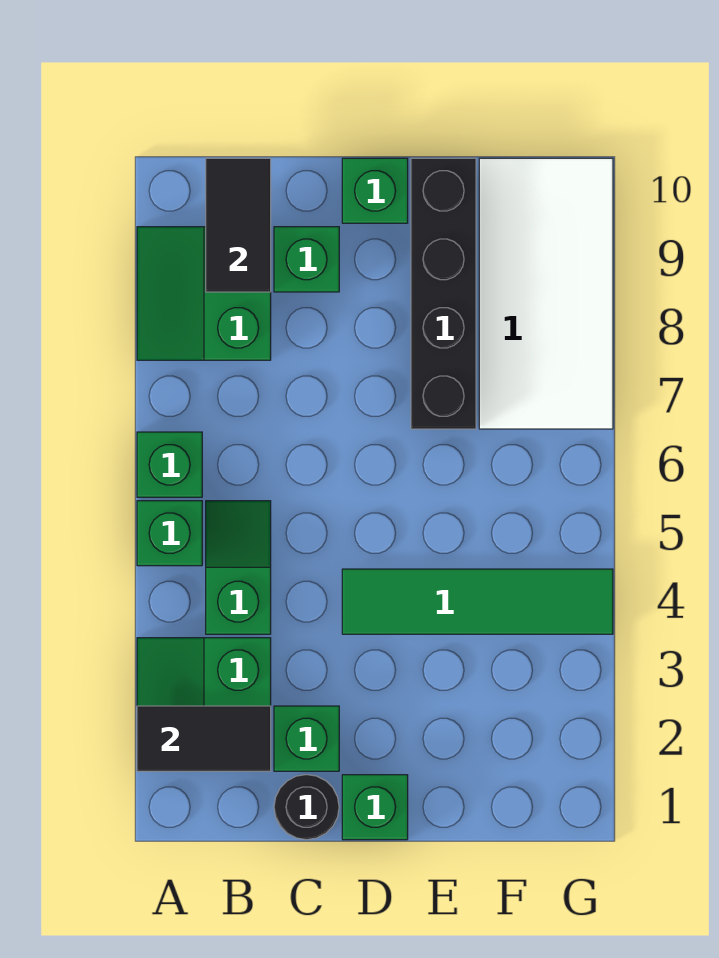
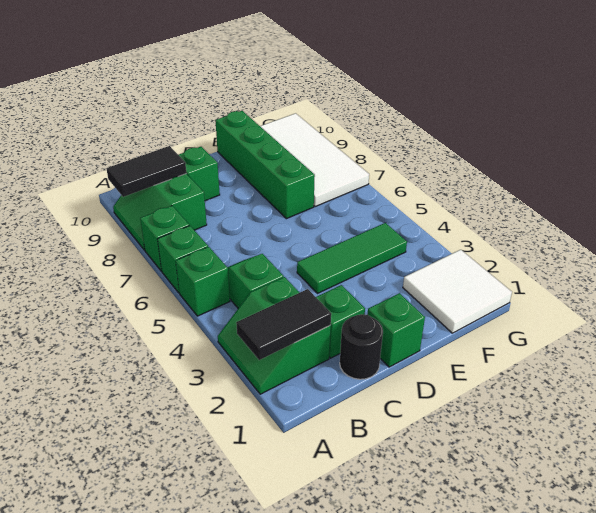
black tile B9:B10 level 2 -> black tile A9:B9 level 2
green tile D4:G4 level 1 -> green tile D4:F4 level 1
green brick D10 level 1 -> green brick A7 level 1
black brick E7:E10 level 1 -> green brick E7:E10 level 1
none -> white tile F1:G2 level 1

